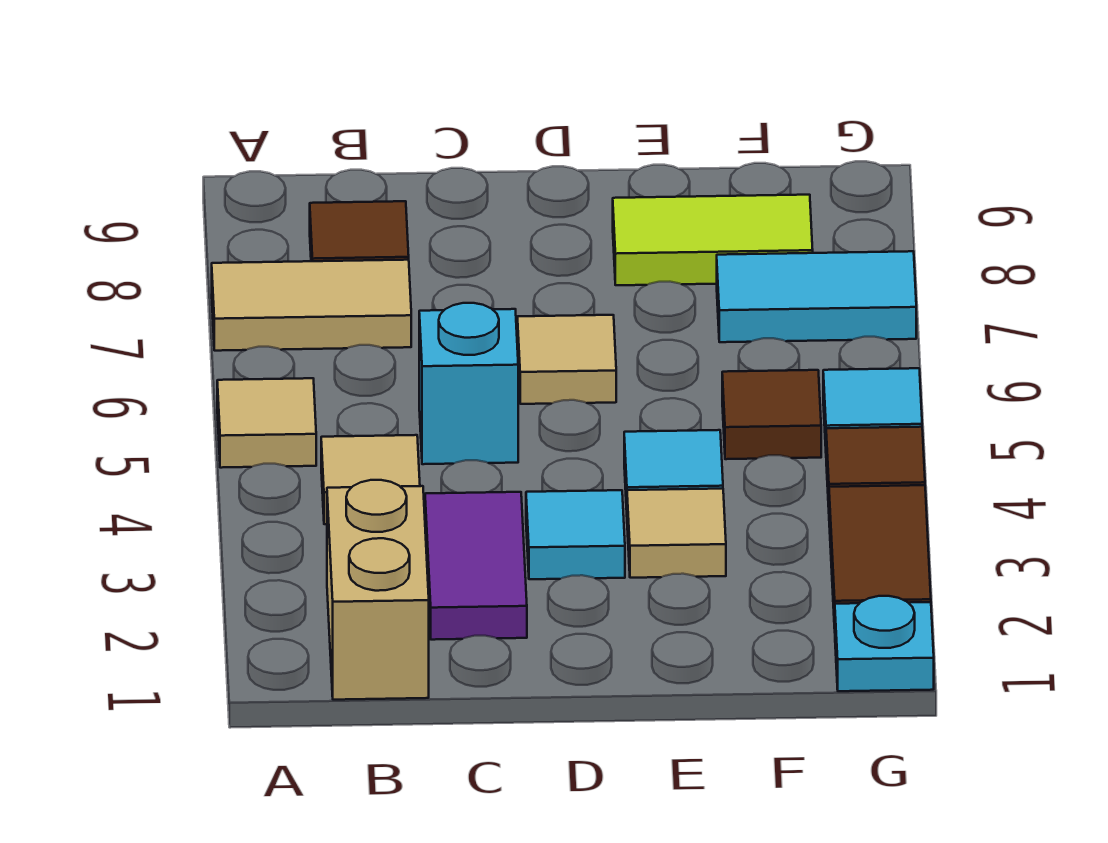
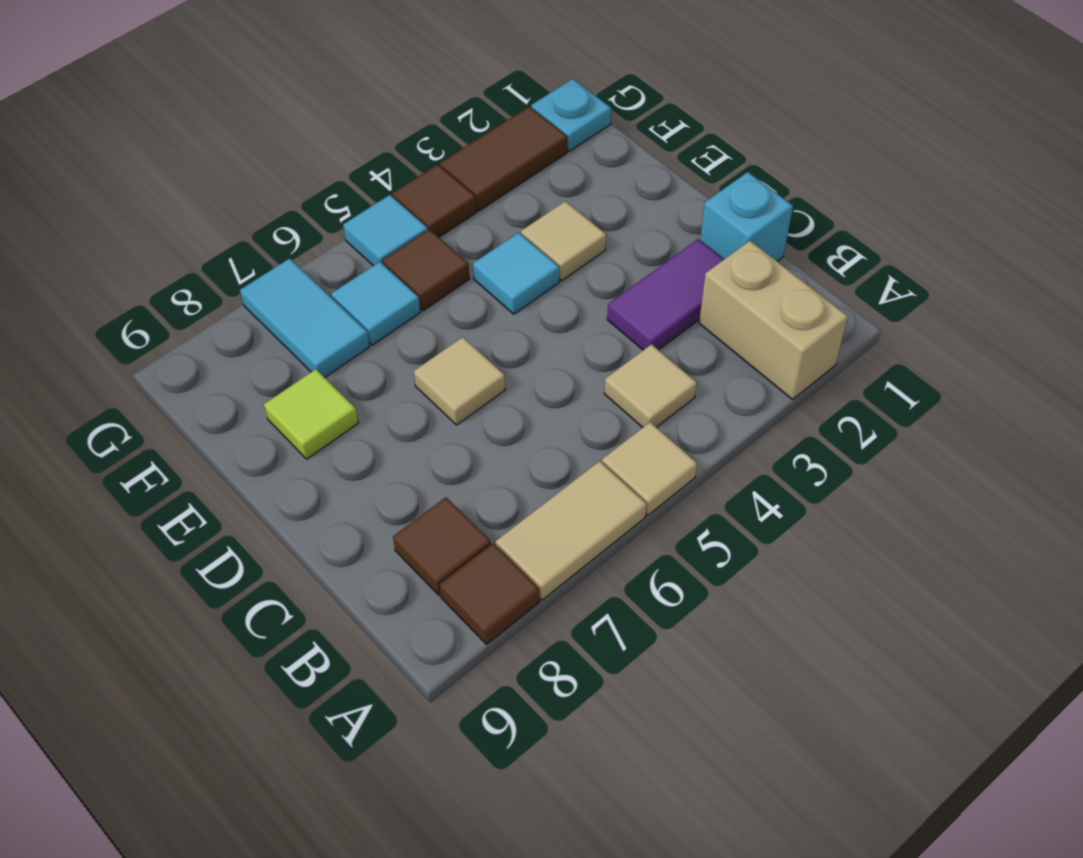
tan tile A7:B7 level 1 -> tan tile A6:A7 level 1
none -> brown tile A8 level 1
tan brick B1:B2 level 1 -> tan brick A2:B2 level 1
cyan brick C5 level 1 -> cyan brick C1 level 1
cyan tile D3 level 1 -> cyan tile F6 level 1
lime tile E8:F8 level 1 -> lime tile E8 level 1

